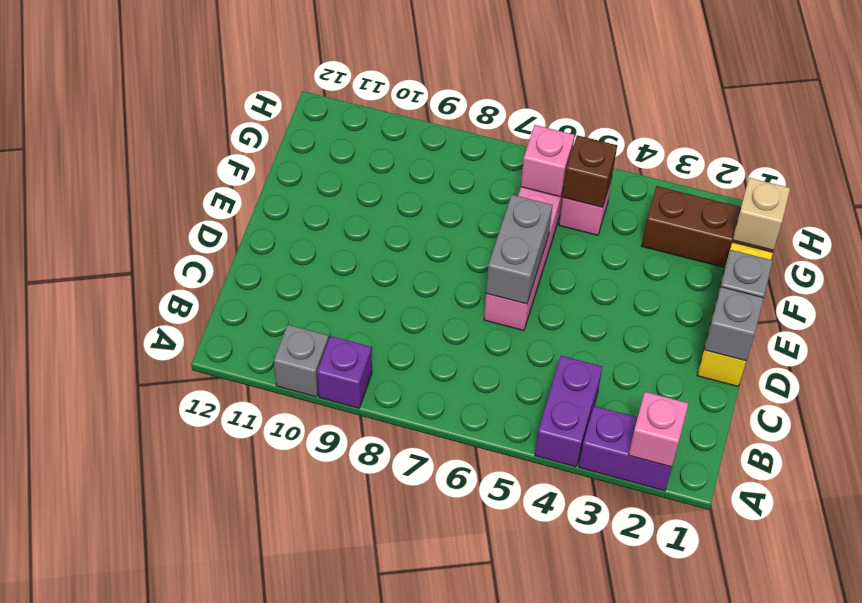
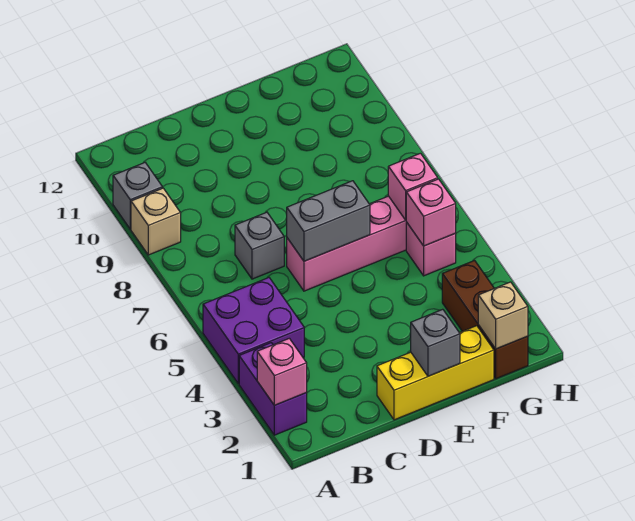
purple brick A4:B4 level 1 -> purple brick A4:B5 level 1
purple brick A9 level 1 -> tan brick A9 level 1
grey brick D1 level 2 -> grey brick C7 level 1
brown brick G5 level 2 -> pink brick G5 level 2

